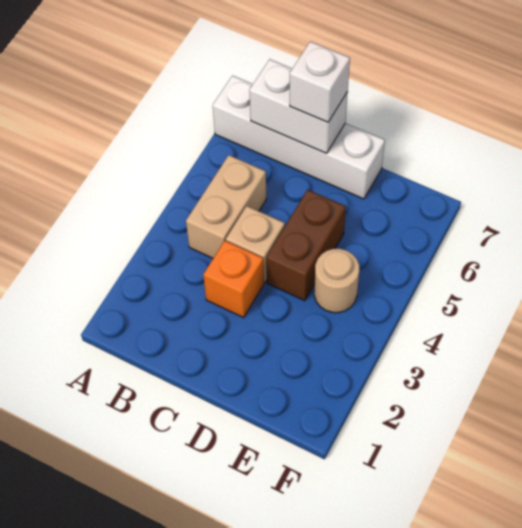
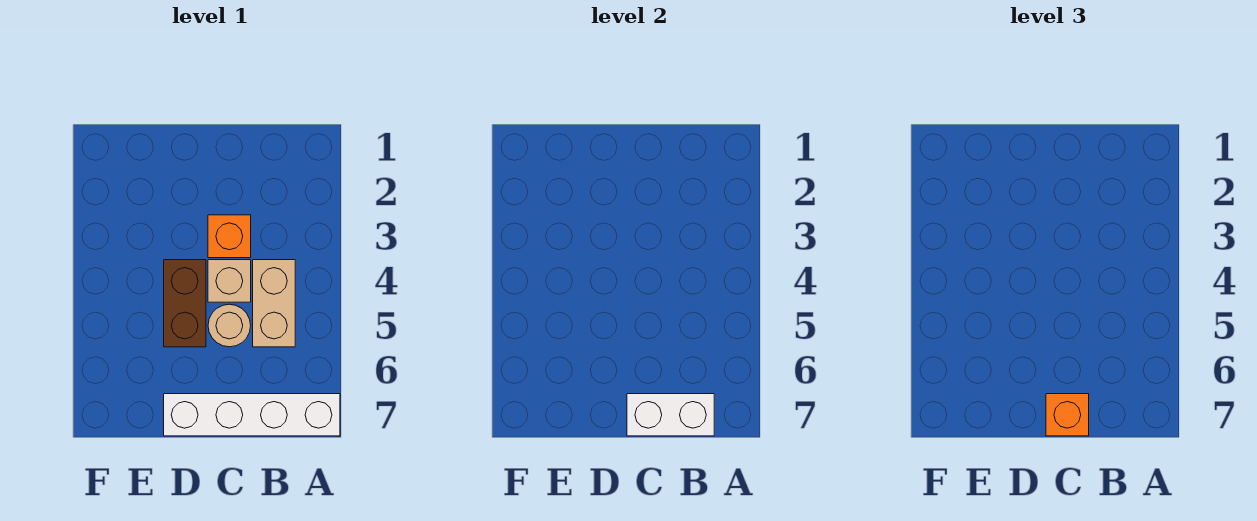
white brick C7 level 3 -> orange brick C7 level 3
tan round brick E4 level 1 -> tan round brick C5 level 1

